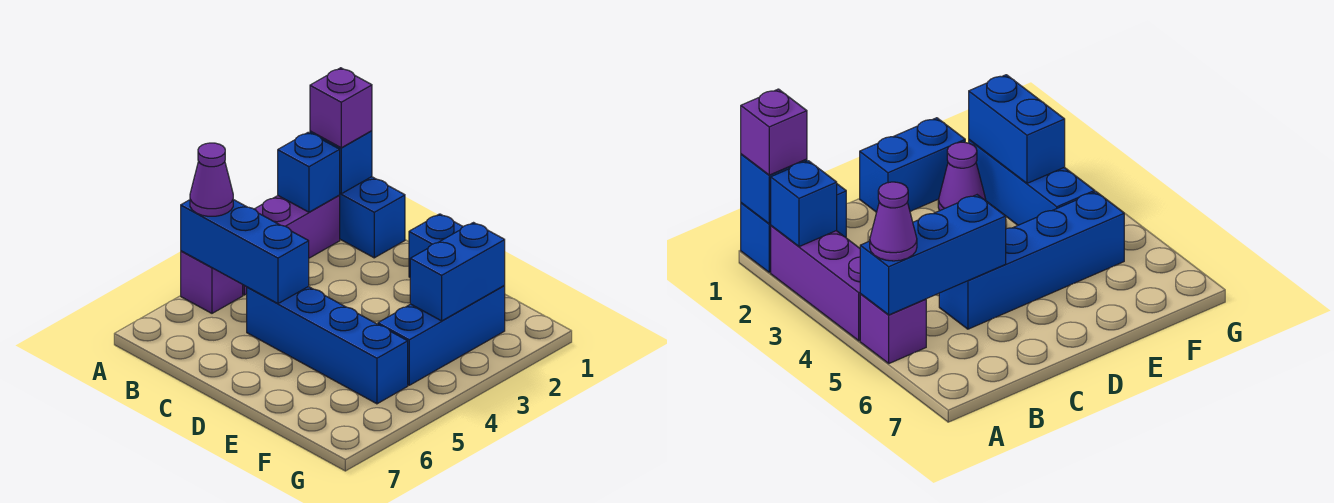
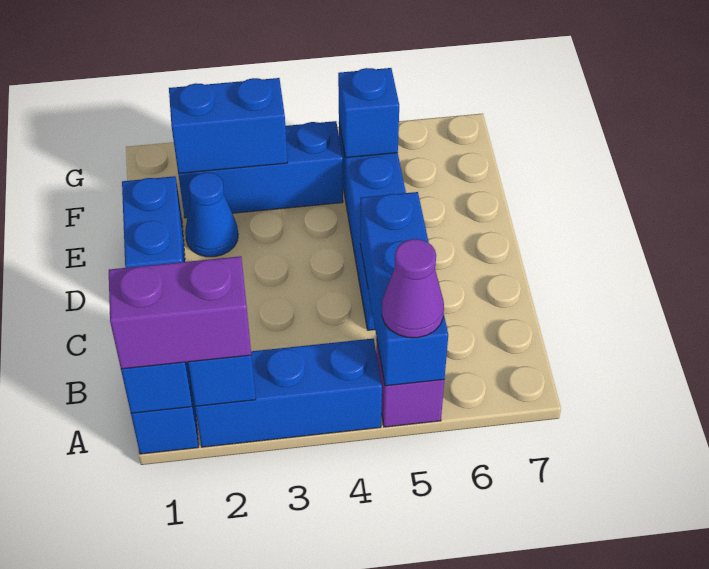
purple brick A1 level 3 -> purple brick A1:A2 level 3
purple brick A2:A4 level 1 -> blue brick A2:A4 level 1
purple cone E2 level 1 -> blue cone E2 level 1
none -> blue brick F5 level 2

